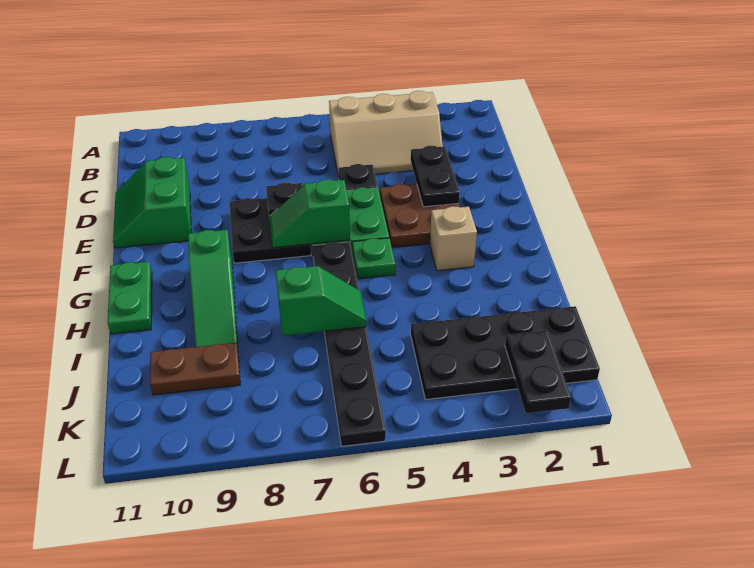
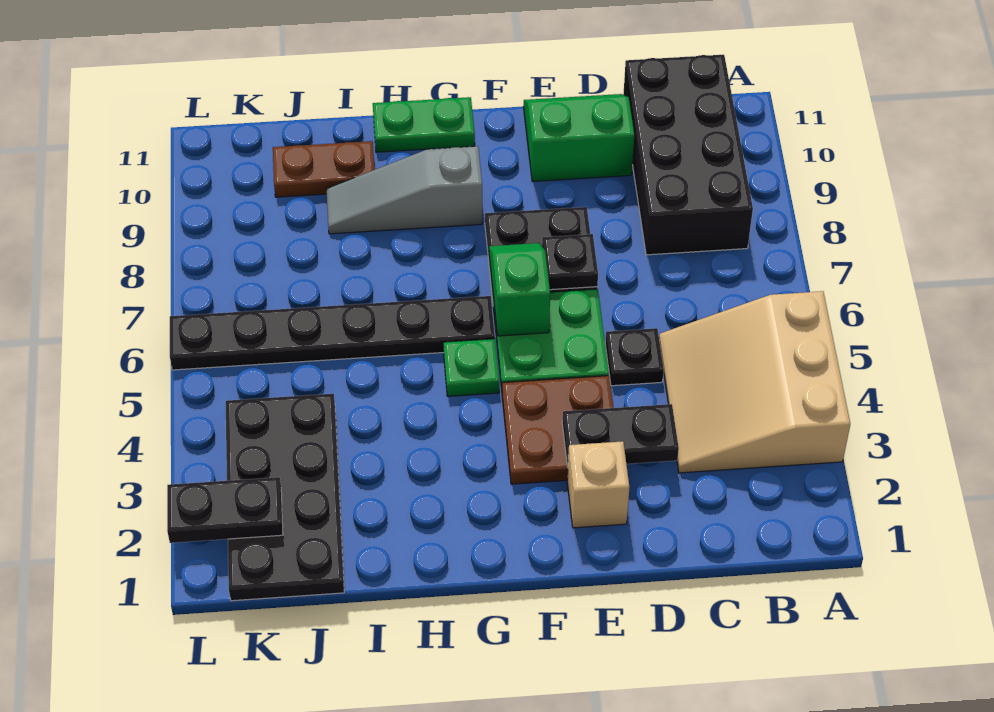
tan slope B3:C5 level 1 top B -> tan slope A3:C5 level 1 top A
none -> black brick B8:C11 level 1
tan brick G3 level 1 -> tan brick E2 level 1
green slope G9:I9 level 1 top G -> grey slope G9:I9 level 1 top G
green slope I6:I7 level 2 top 7 -> none
brown plate J9:J10 level 1 -> brown plate I10:J10 level 1

